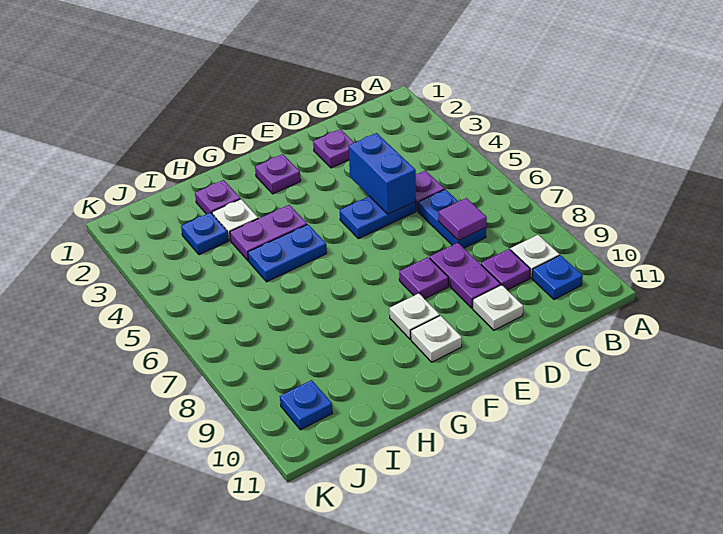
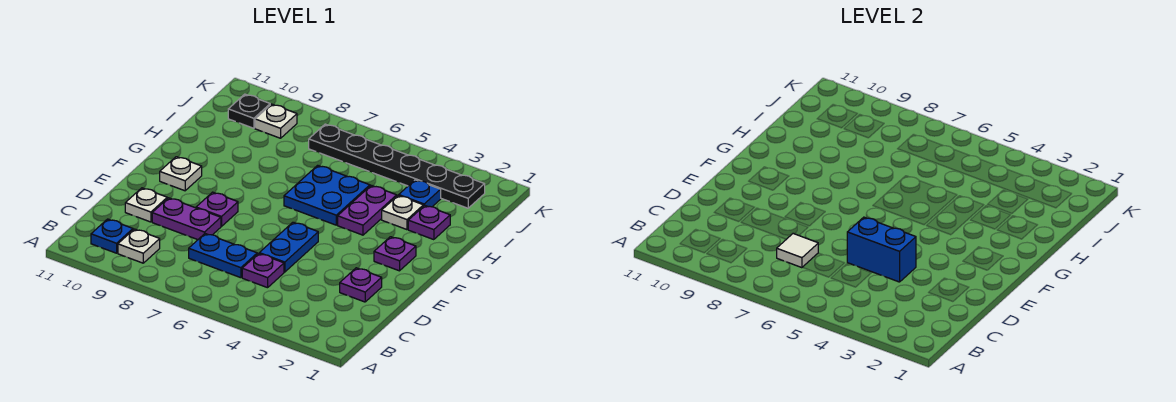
purple tile C7 level 2 -> white tile C7 level 2
purple plate C9 level 1 -> none
white plate F9 level 1 -> white plate J9 level 1
blue plate G5:H5 level 1 -> blue plate G5:H6 level 1
none -> black plate J2:J7 level 1
blue plate J10 level 1 -> black plate J10 level 1

